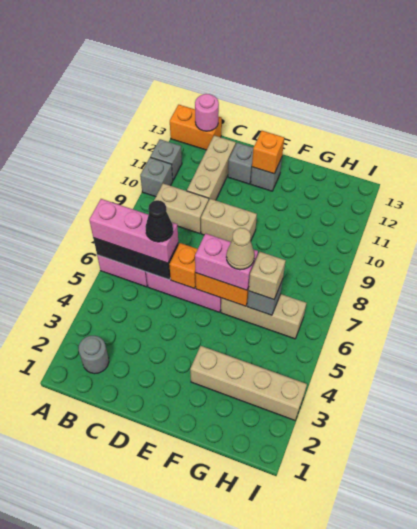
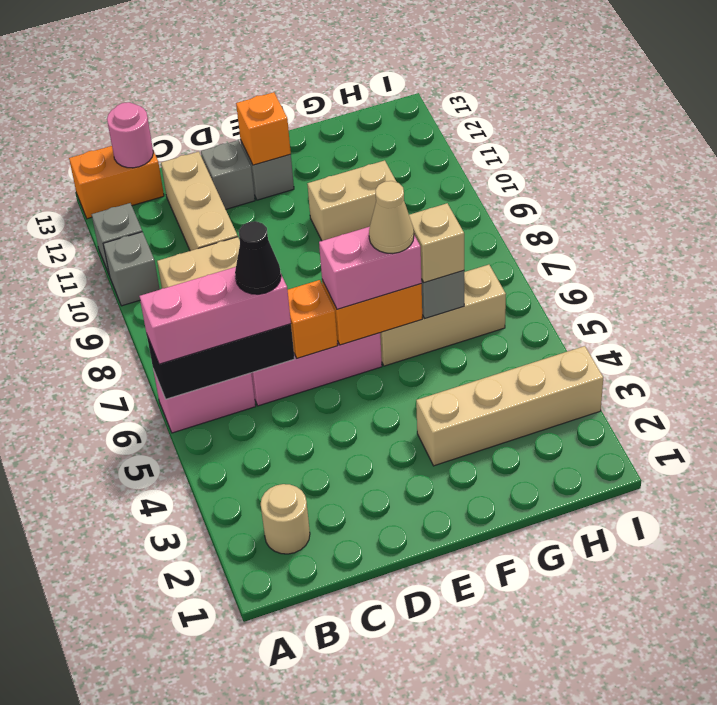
grey round brick B2 level 1 -> tan round brick B2 level 1
tan brick D9:E9 level 1 -> tan brick F10:G10 level 1

